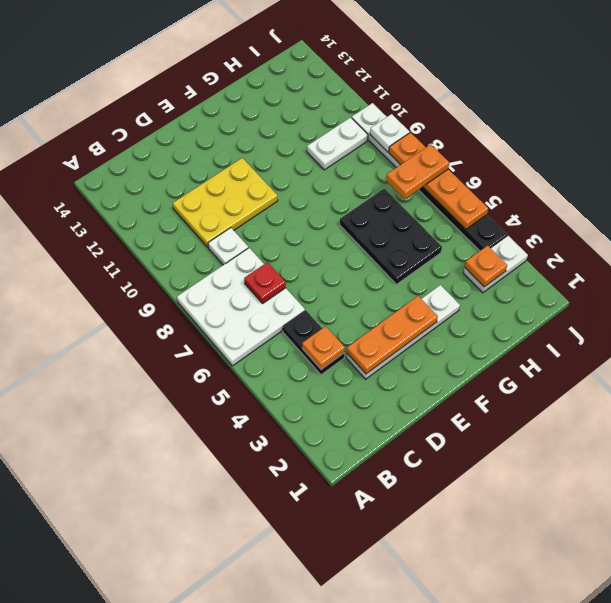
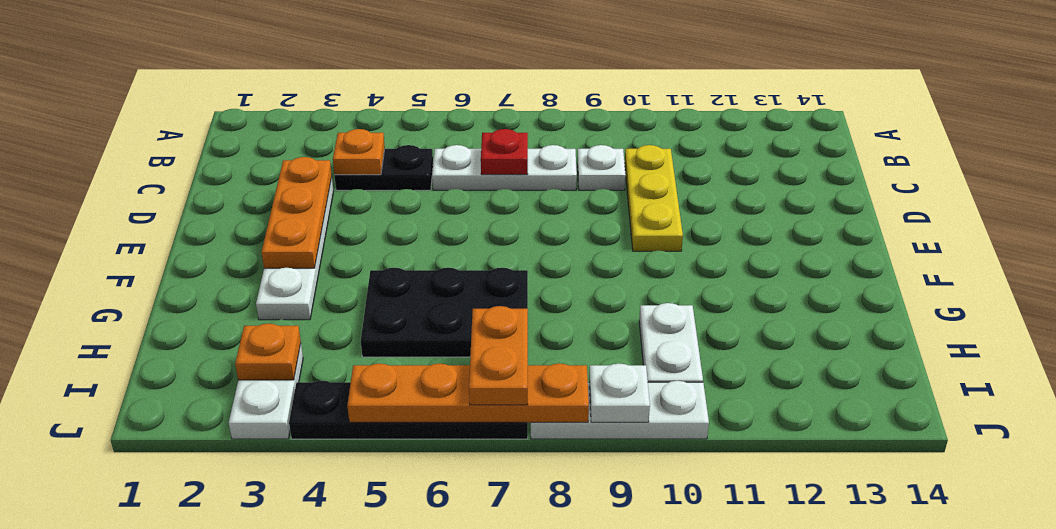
white plate A6:C8 level 1 -> white plate C6:C8 level 1
yellow plate C10:E11 level 1 -> yellow plate C10:E10 level 1

